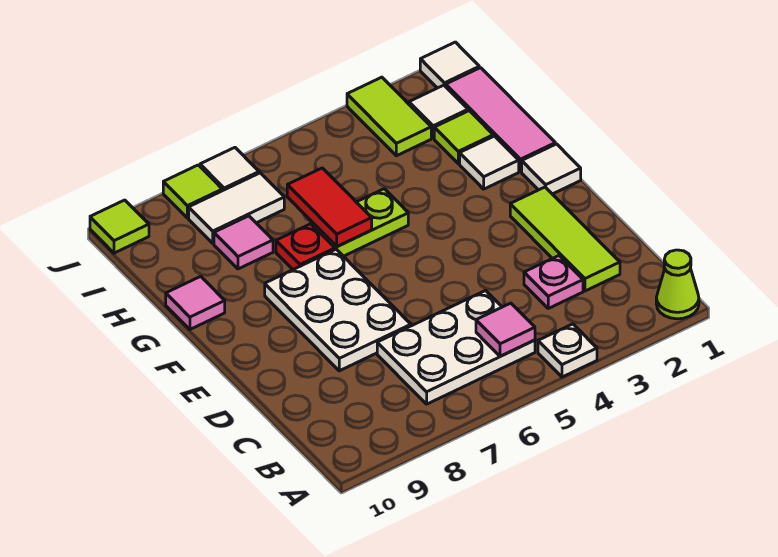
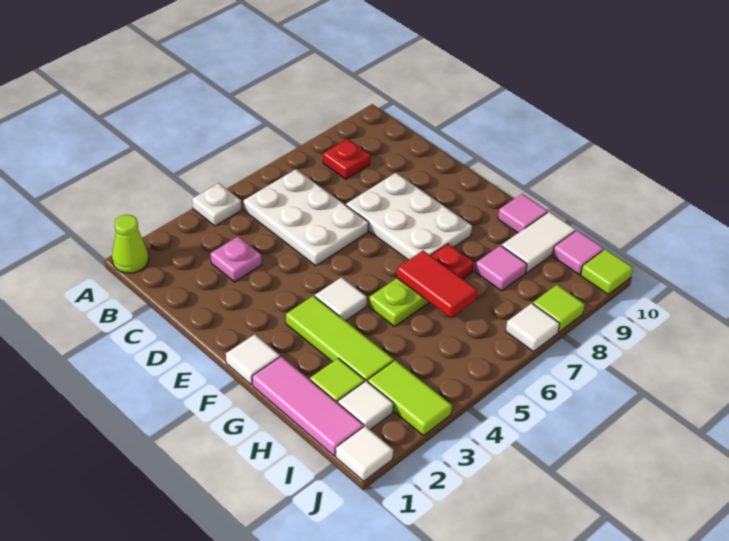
white plate B5:C7 level 1 -> white plate B5:D6 level 1
pink tile B5 level 2 -> pink tile I10 level 1
none -> red plate B8 level 1
lime tile C2:E2 level 1 -> lime tile F3:H3 level 1
white tile G2 level 1 -> white tile F4 level 1
white tile I7:I8 level 1 -> white tile H9:H10 level 1

